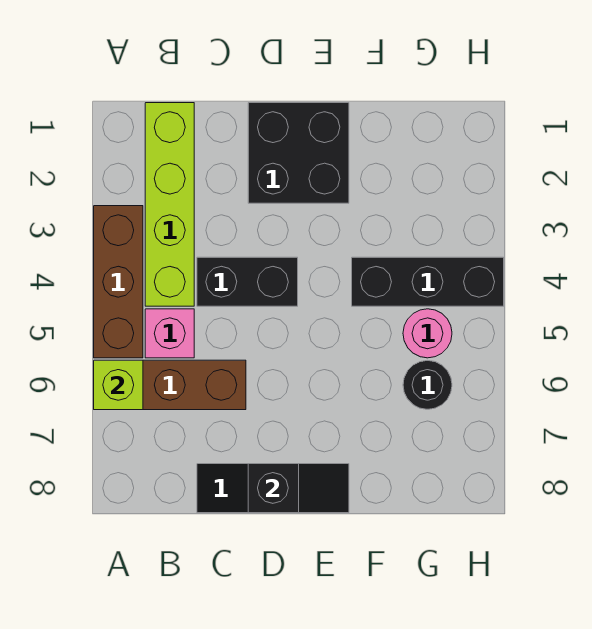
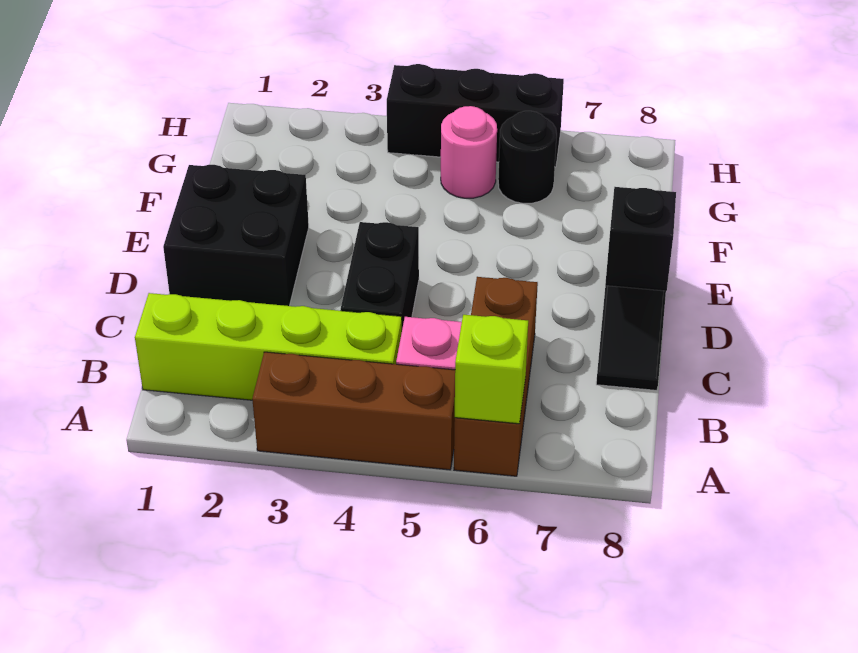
black brick F4:H4 level 1 -> black brick H4:H6 level 1

